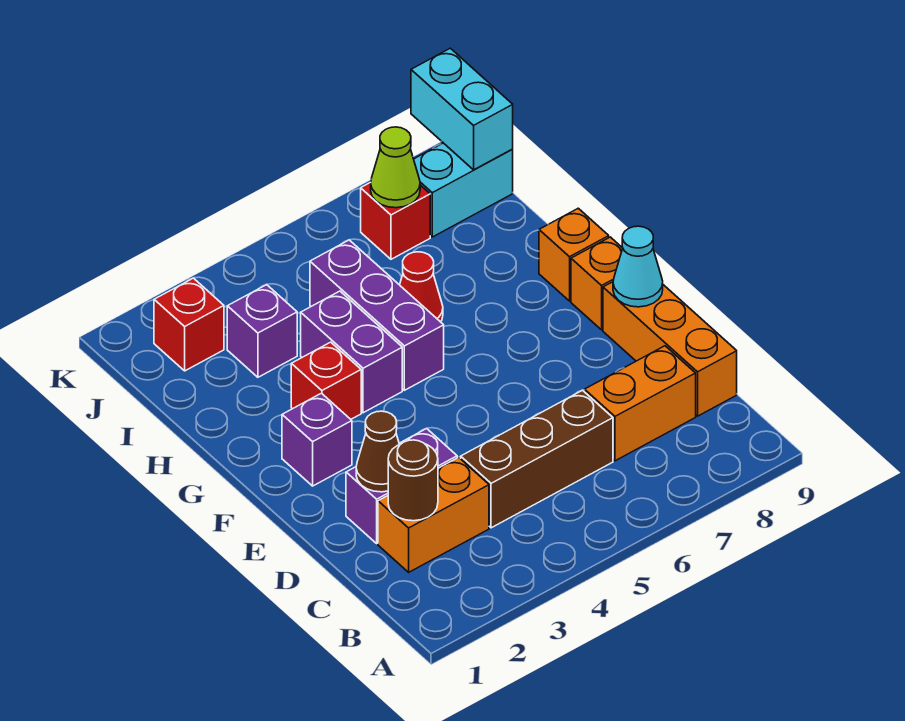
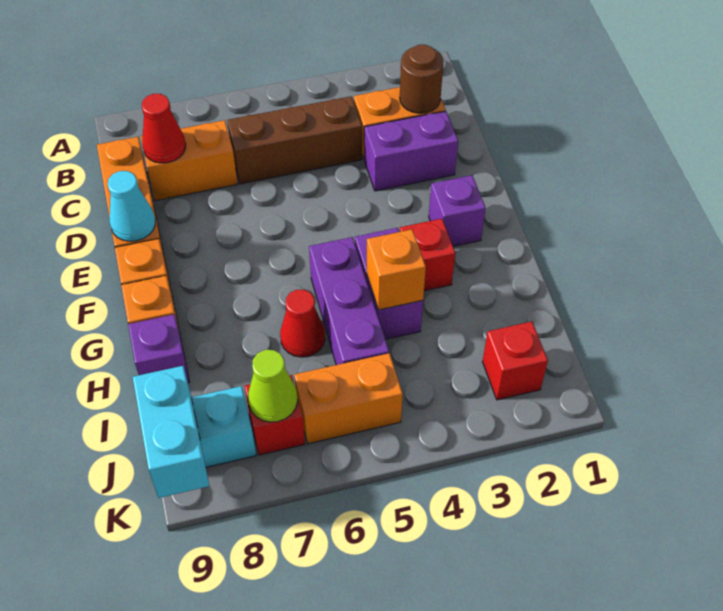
none -> red cone C8 level 2
brown cone D2 level 2 -> none
none -> orange brick H4 level 2
purple brick I3 level 1 -> purple brick H9 level 1
none -> orange brick J5:J6 level 1

